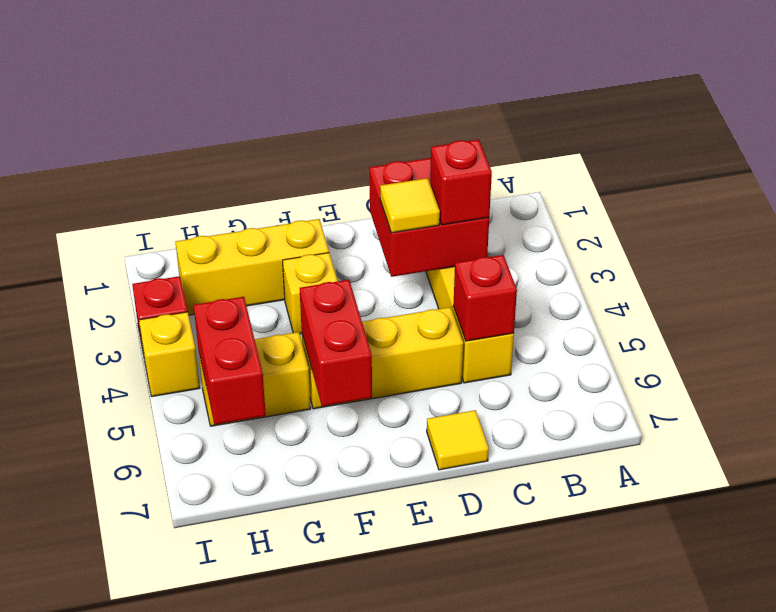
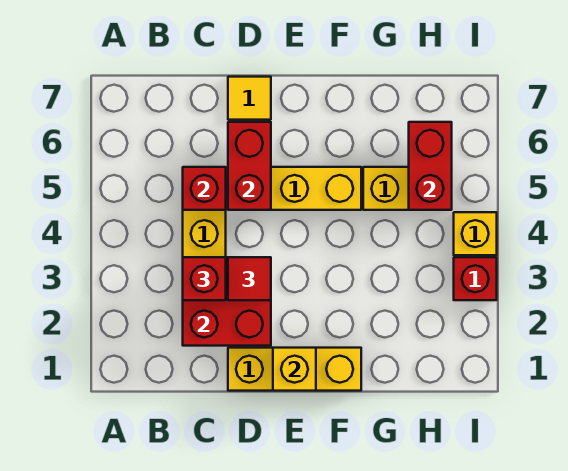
yellow tile D3 level 3 -> red tile D3 level 3
yellow brick F2:H2 level 1 -> yellow brick D1:F1 level 1
yellow brick F3 level 1 -> yellow brick E1 level 2
red brick F5:F6 level 2 -> red brick D5:D6 level 2

